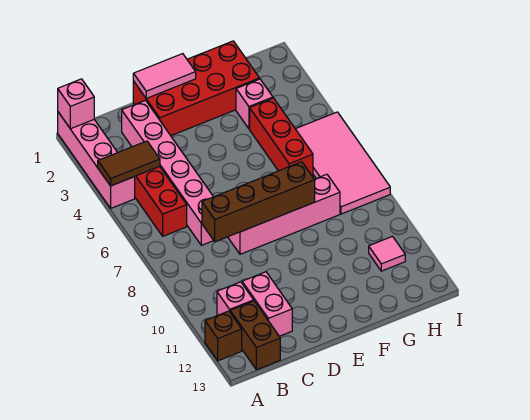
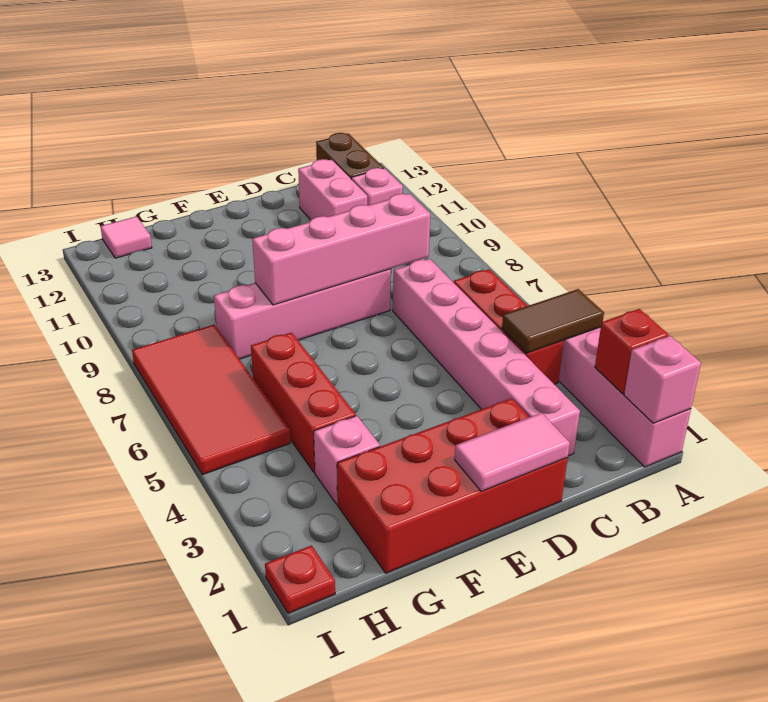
none -> red brick A2 level 2
brown brick A12 level 1 -> none
brown brick C8:F8 level 2 -> pink brick C8:F8 level 2
pink tile H5:I8 level 1 -> red tile H5:I8 level 1
pink tile H11 level 1 -> pink tile H13 level 1
none -> red plate I1 level 1

